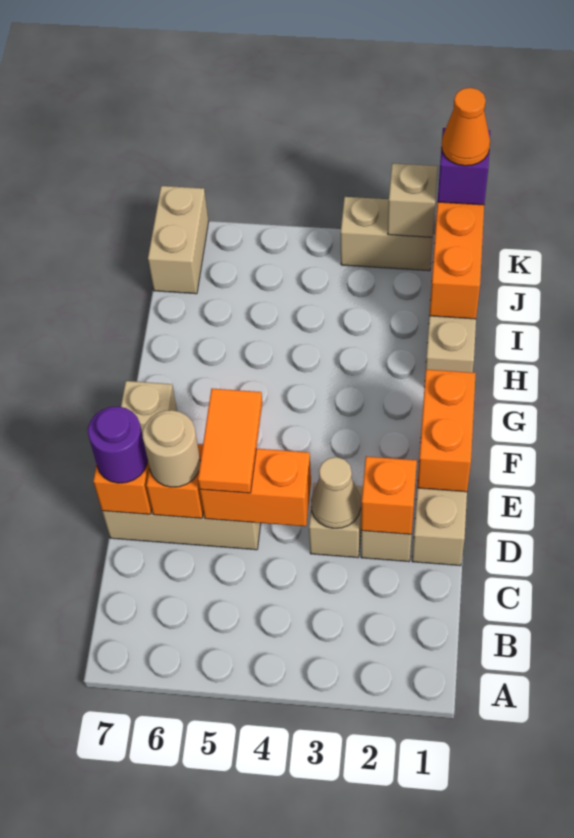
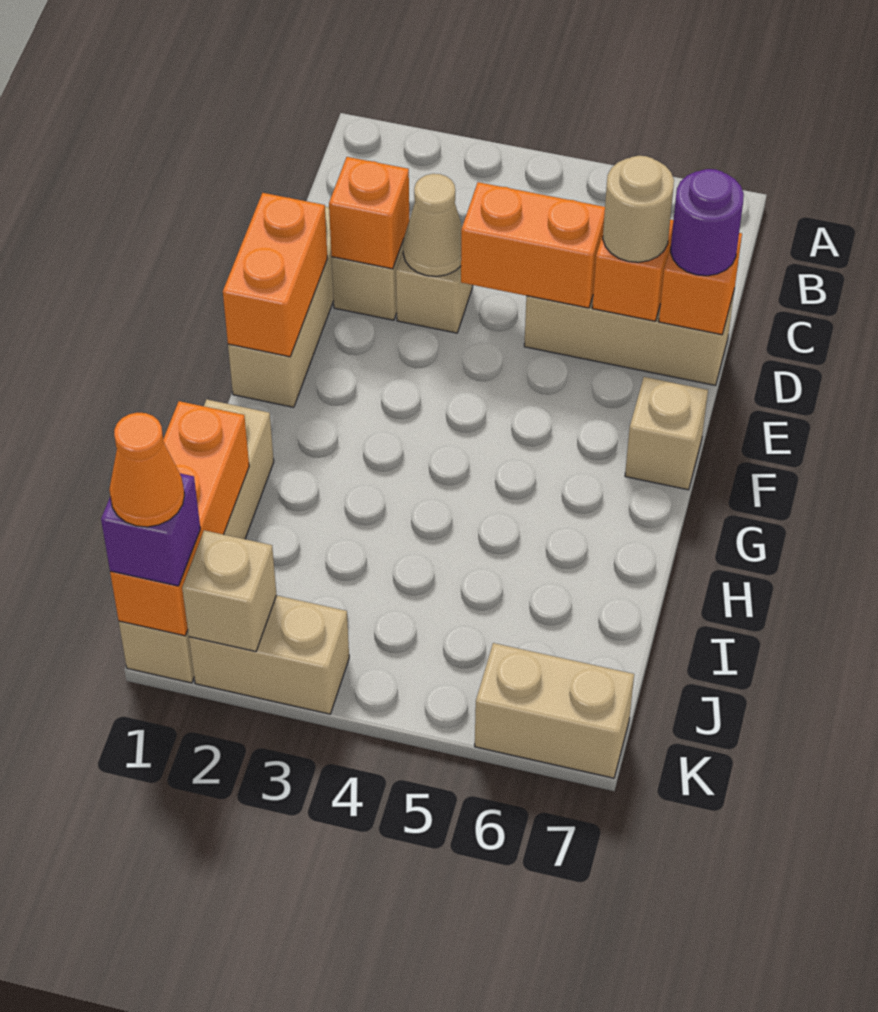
orange tile D5:E5 level 3 -> none
tan brick J7:K7 level 1 -> tan brick K6:K7 level 1

